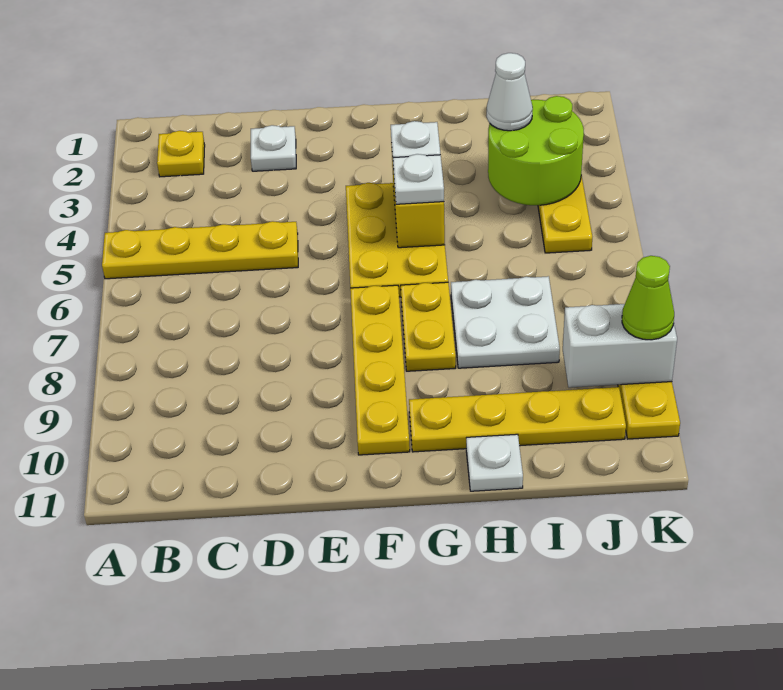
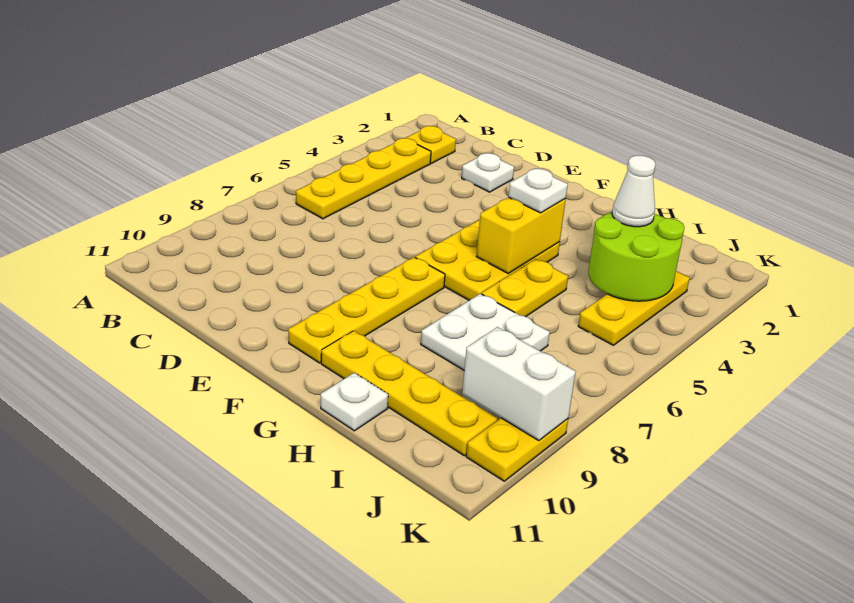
yellow plate A5:D5 level 1 -> yellow plate B3:B6 level 1
white plate G5 level 3 -> none
yellow plate G7:G8 level 1 -> yellow plate H5:H6 level 1
lime cone K9 level 3 -> none

